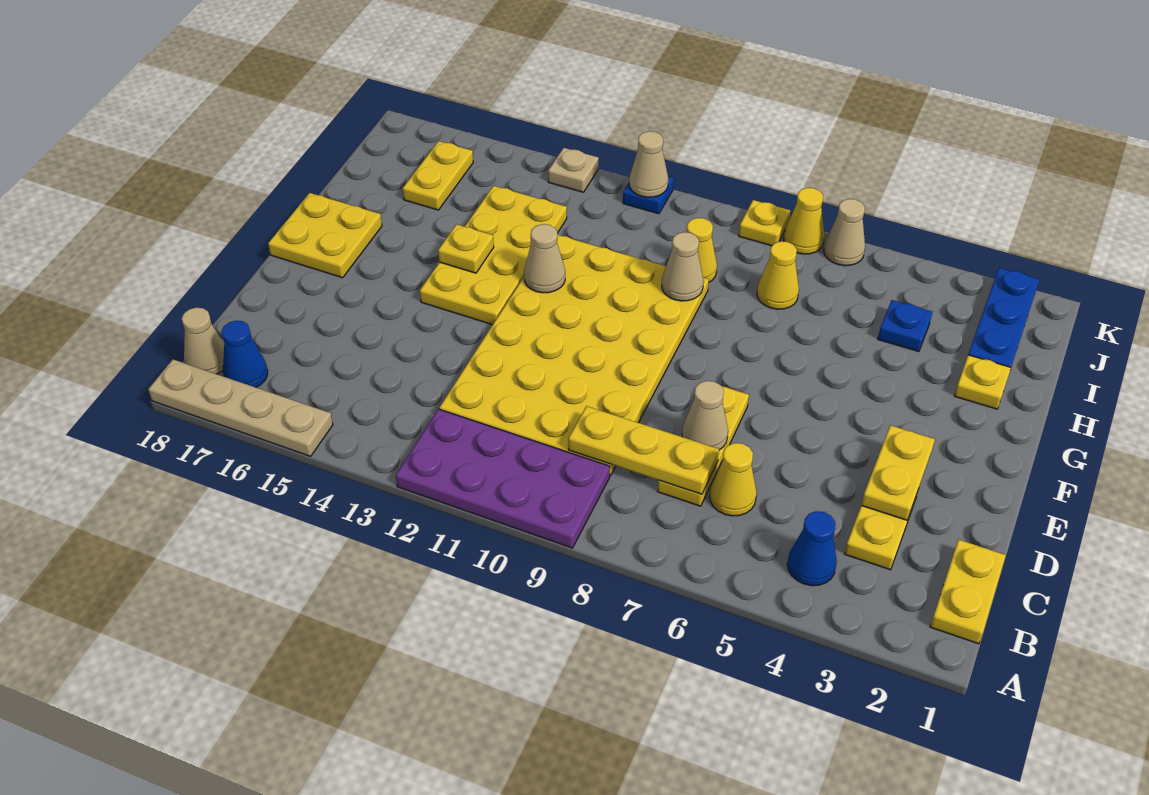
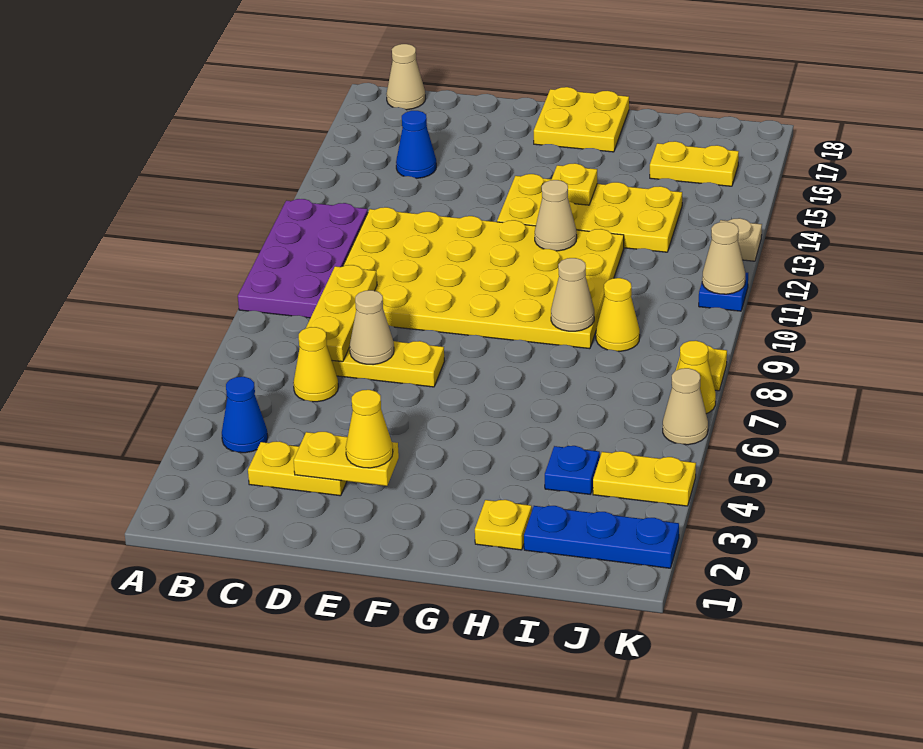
tan plate A15:A18 level 1 -> none
yellow plate B1:C1 level 1 -> yellow plate J4:K4 level 1
blue cone B17 level 1 -> blue cone C15 level 1
yellow cone I7 level 1 -> yellow cone E3 level 3

